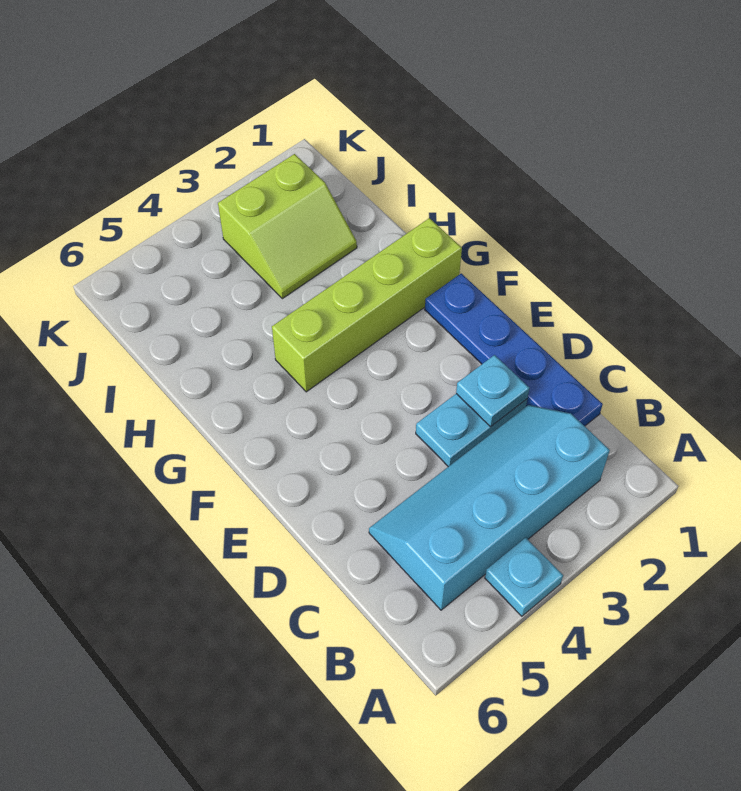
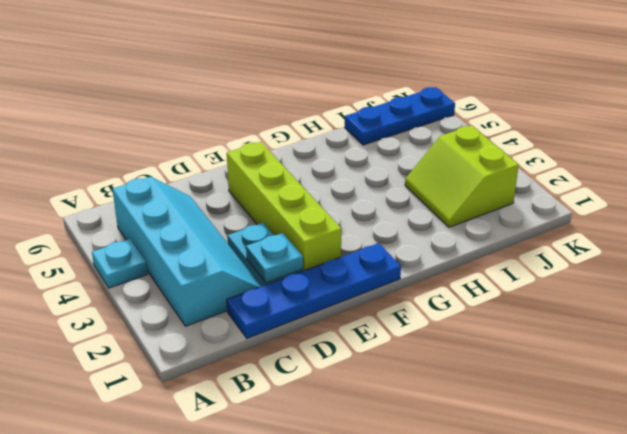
lime brick G1:G4 level 1 -> lime brick E2:E5 level 1
none -> blue plate I6:K6 level 1

